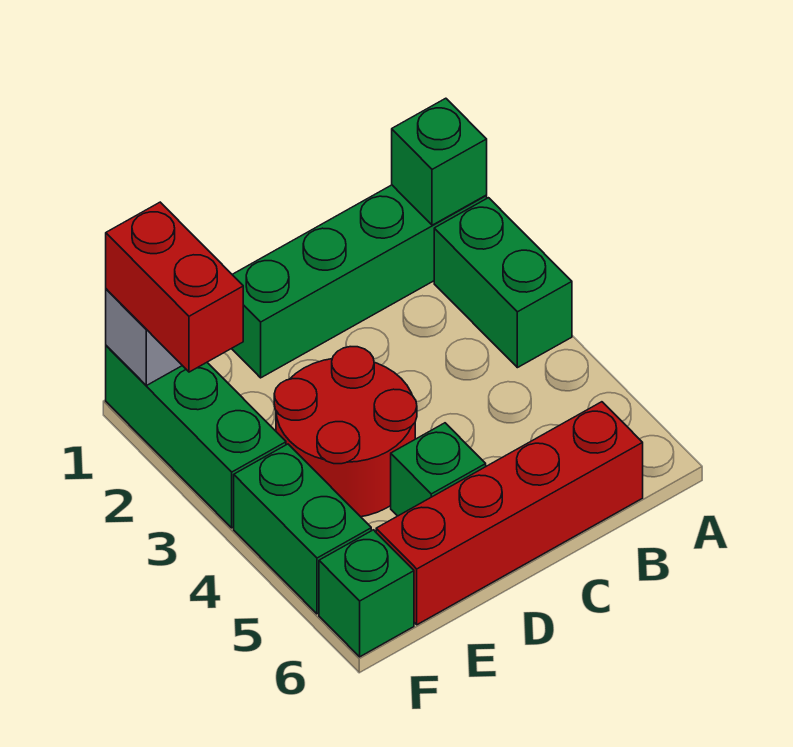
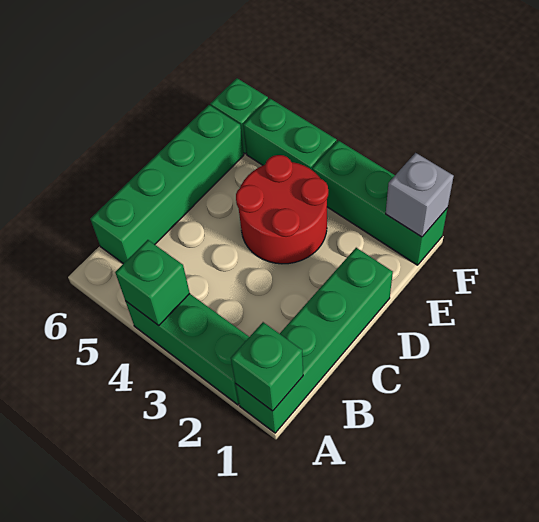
green brick A2:A3 level 1 -> green brick A2:A4 level 1
red brick B6:E6 level 1 -> green brick B6:E6 level 1
green brick D5 level 1 -> green brick A4 level 2
red brick F1:F2 level 3 -> none

